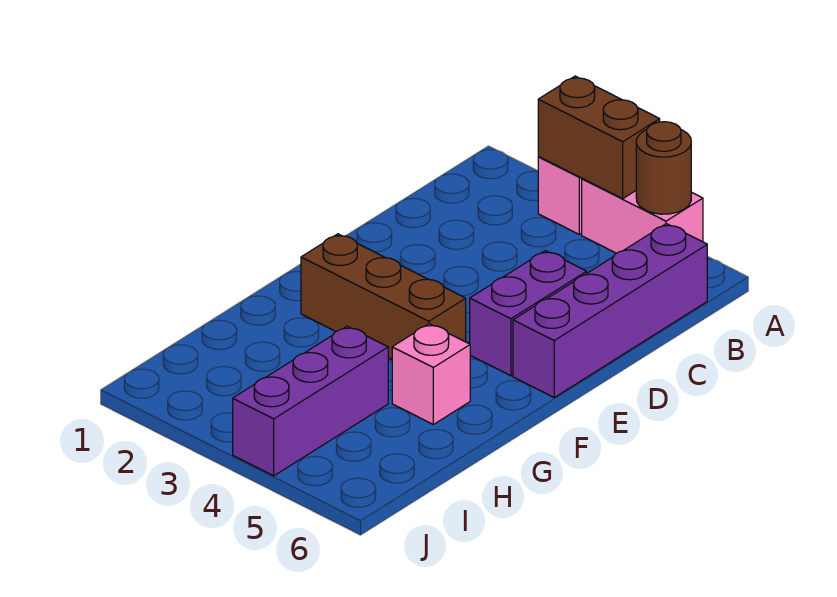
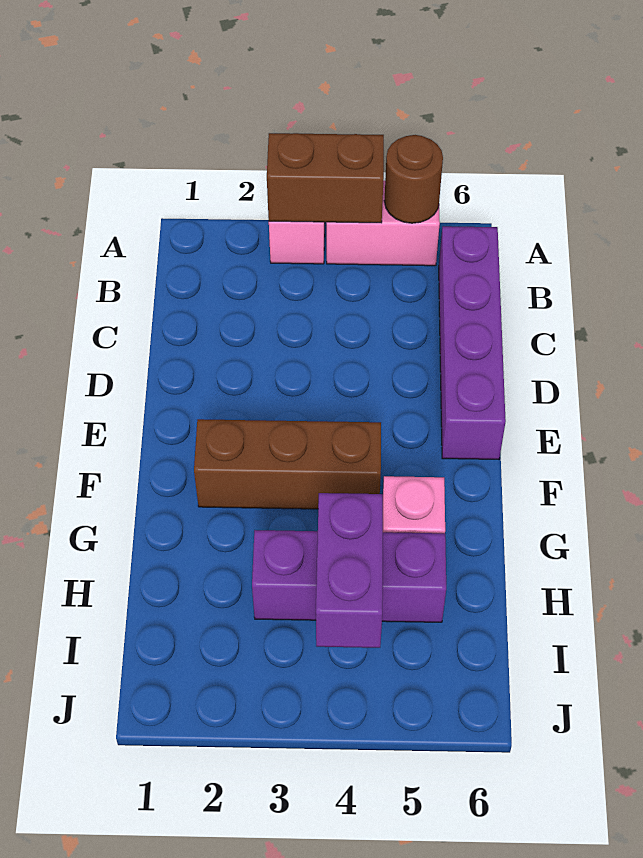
purple brick D5:E5 level 1 -> purple brick H4:I4 level 2
purple brick H4:J4 level 1 -> purple brick H3:H5 level 1

